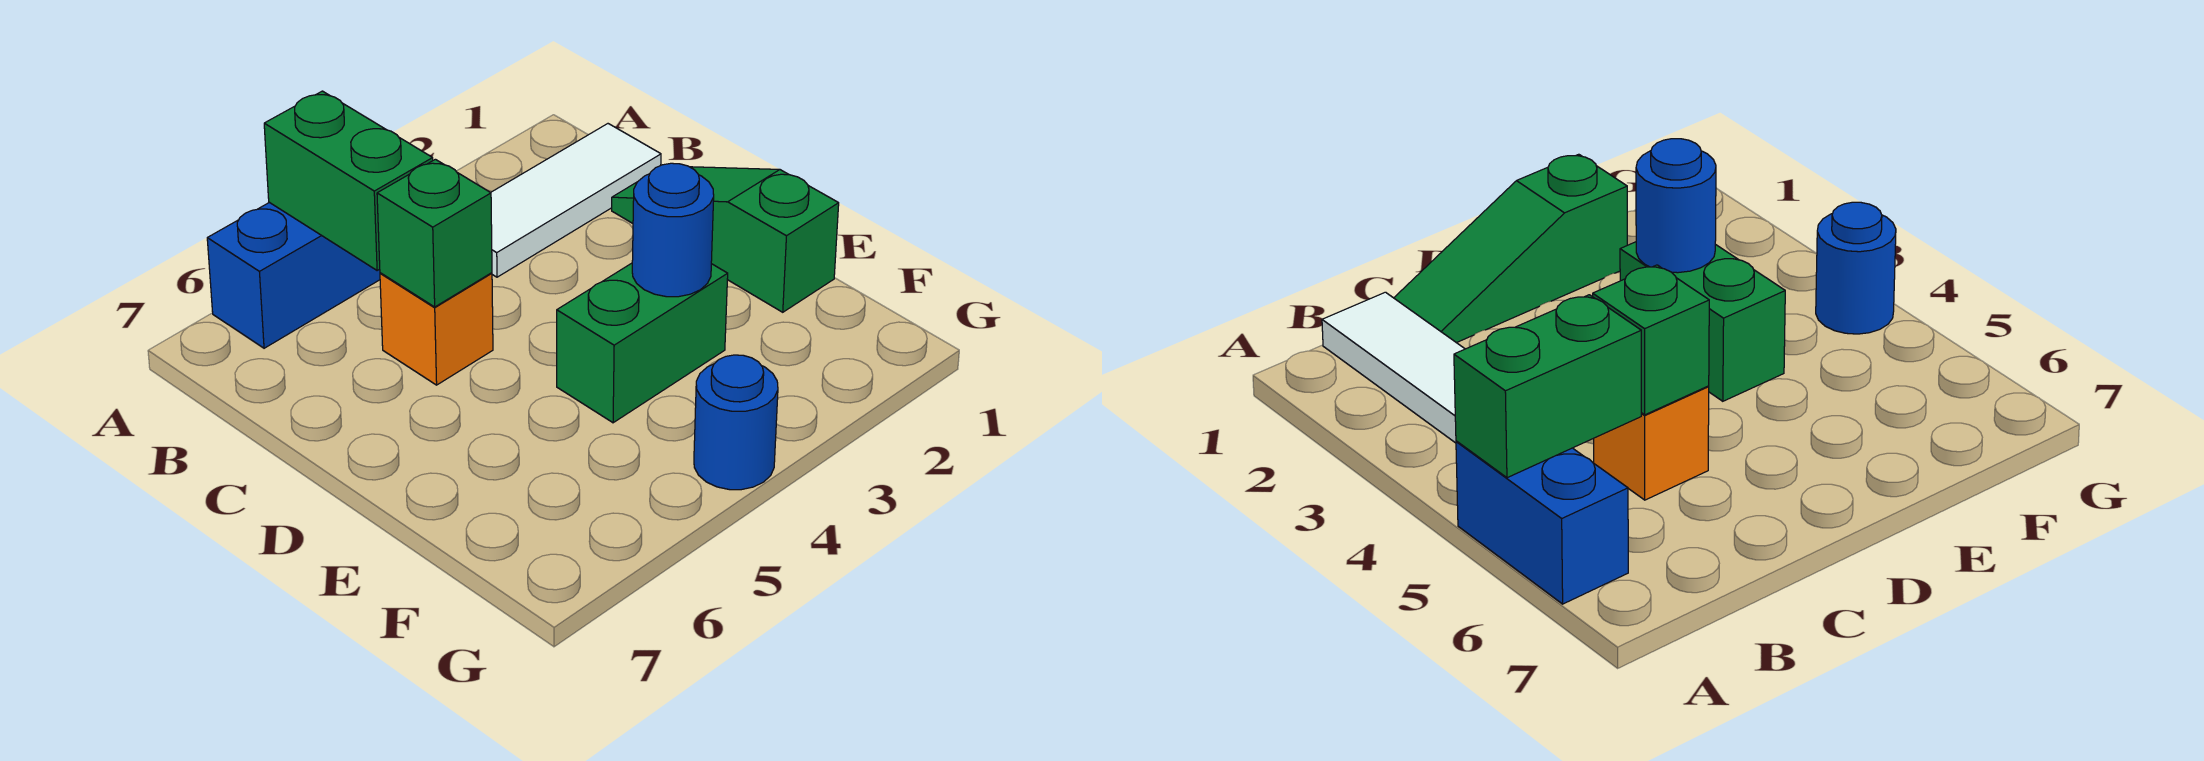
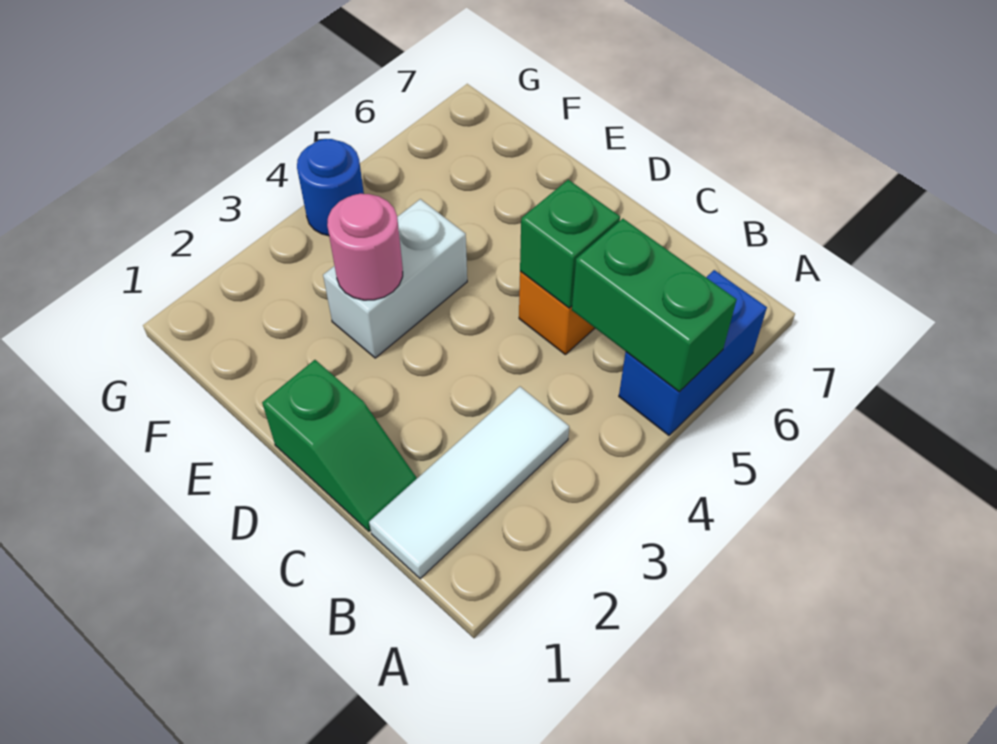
green slope C1:E1 level 1 top E -> green slope C1:D1 level 1 top D
green brick E3:E4 level 1 -> white brick E3:E4 level 1
blue round brick E3 level 2 -> pink round brick E3 level 2

